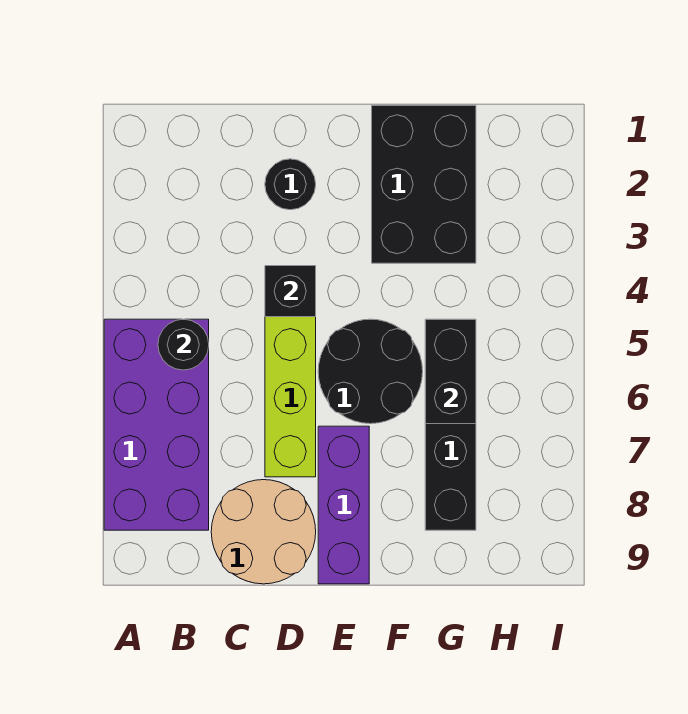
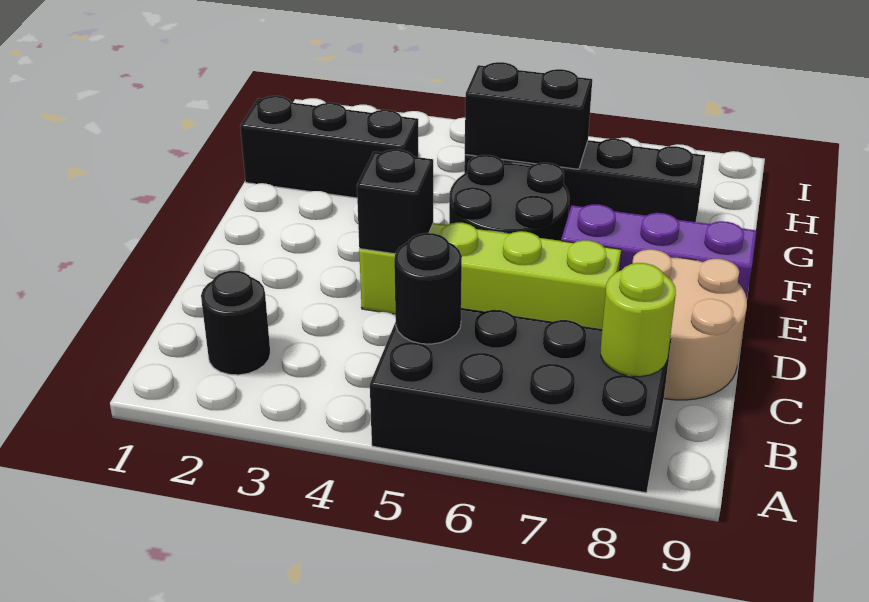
purple brick A5:B8 level 1 -> black brick A5:B8 level 1
none -> lime round brick B8 level 2
black round brick D2 level 1 -> black round brick B2 level 1
black brick F1:G3 level 1 -> black brick G1:G3 level 1

